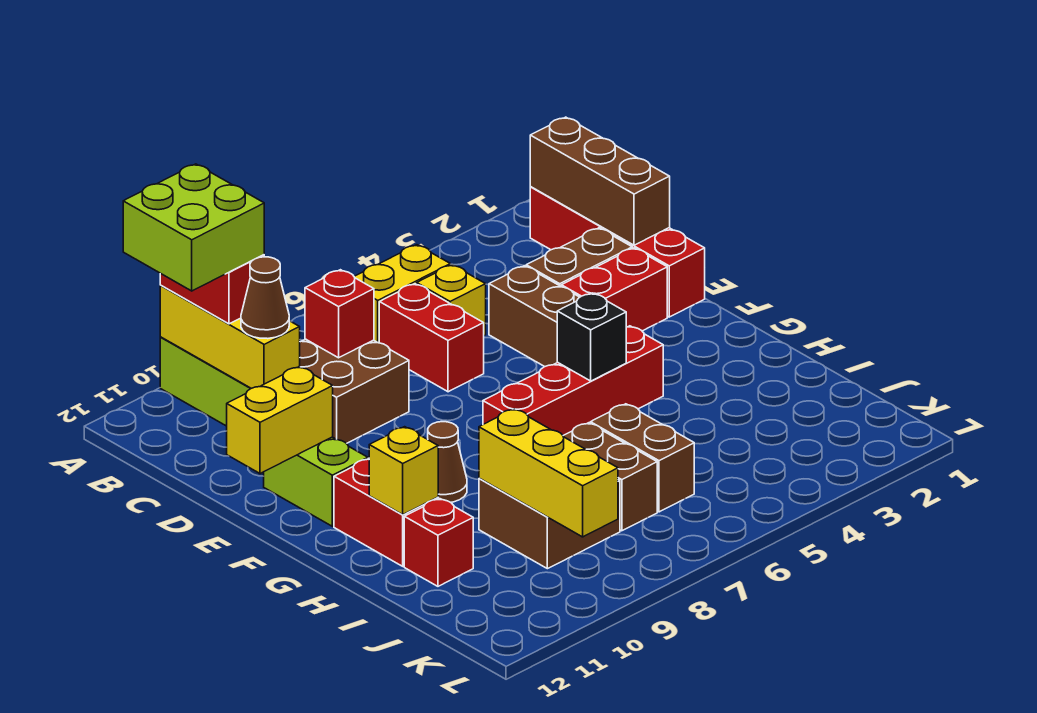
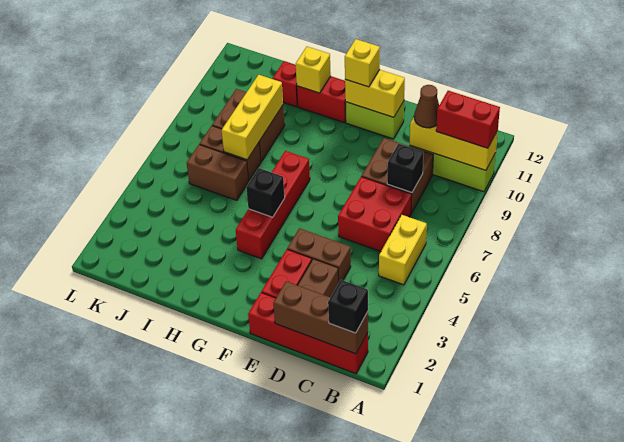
lime brick A10:B11 level 4 -> none
none -> black brick B1 level 3
yellow brick C5 level 1 -> yellow brick F11 level 3
red brick C6:D6 level 1 -> red brick C6:D7 level 1
red brick C8 level 2 -> black brick C8 level 2
yellow brick E11:E12 level 2 -> yellow brick E11:F11 level 2
brown cone G9 level 1 -> none
yellow brick I9:K9 level 2 -> yellow brick I7:I9 level 2

